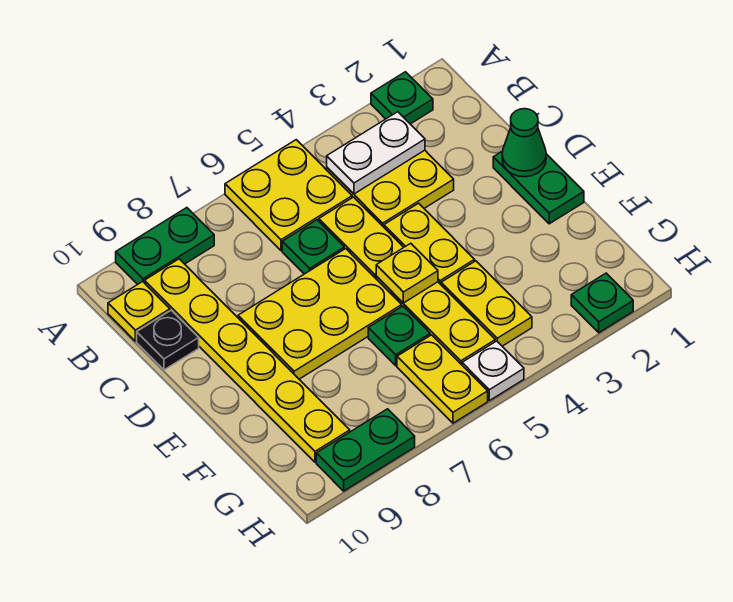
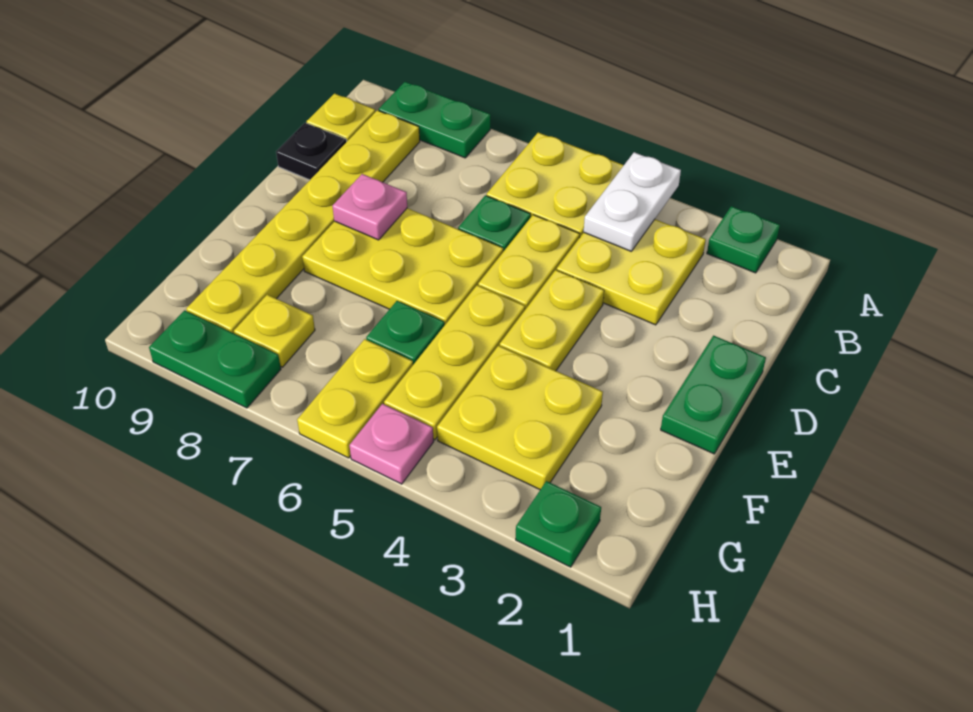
white plate B3:B4 level 2 -> white plate A4:B4 level 2
green cone D1 level 2 -> none
none -> pink plate D8 level 2
yellow plate E5 level 2 -> yellow plate G8 level 1
yellow plate F4:G4 level 1 -> yellow plate F3:G4 level 1
white plate H5 level 1 -> pink plate H5 level 1

